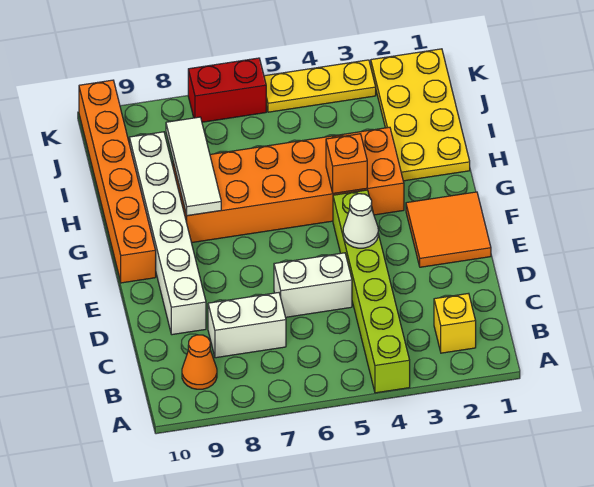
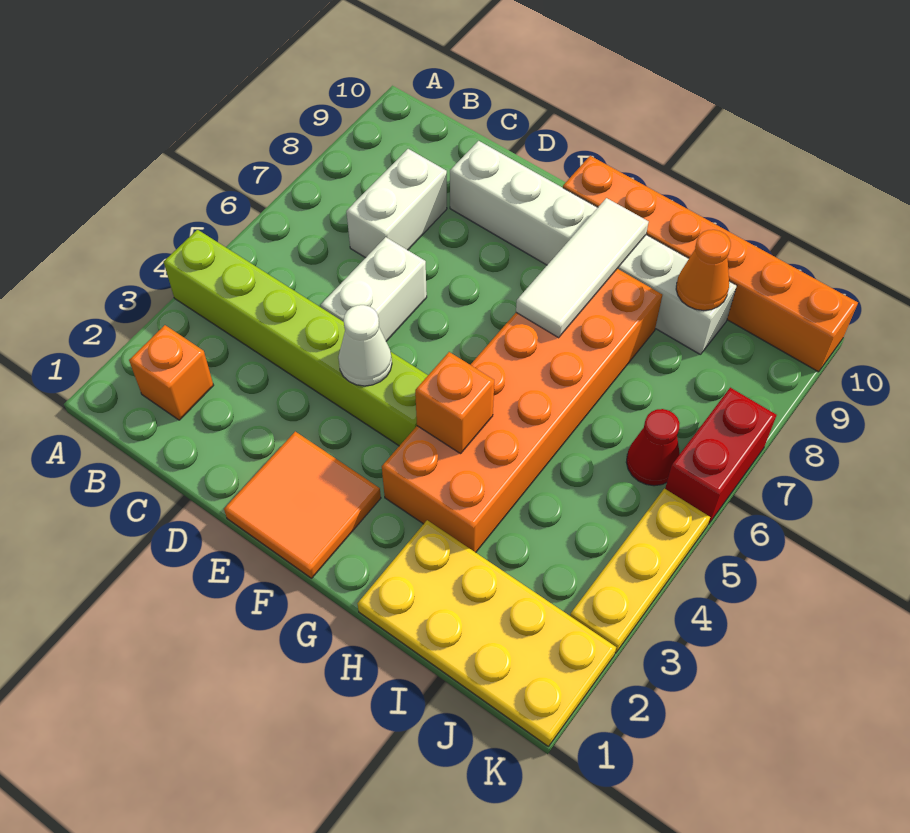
yellow brick B2 level 1 -> orange brick B2 level 1
orange cone B9 level 1 -> orange cone I9 level 2
white tile G8:I8 level 2 -> white tile G7:G9 level 2
none -> red cone J6 level 1

